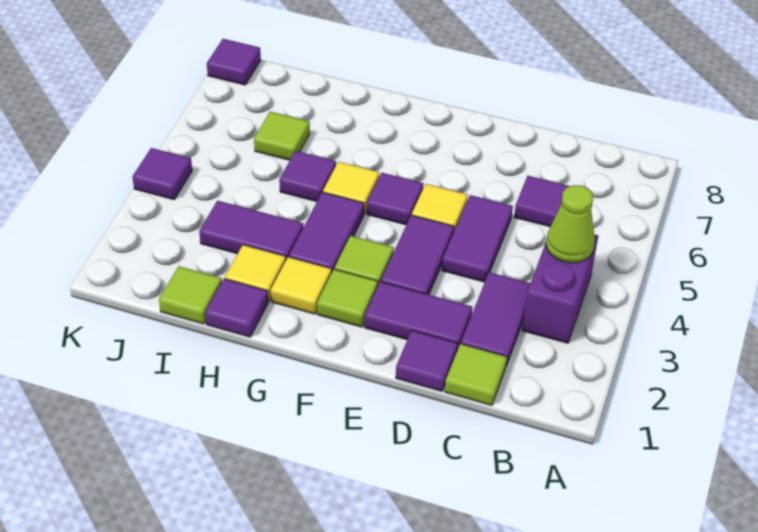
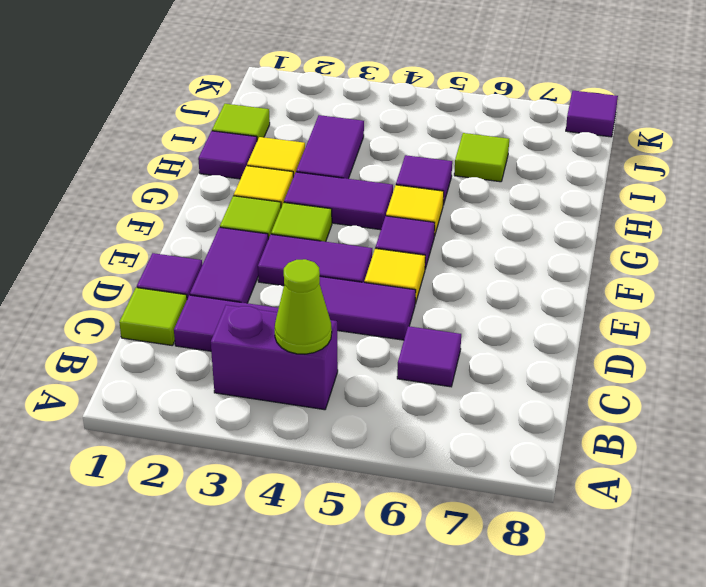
purple tile K4 level 1 -> none

